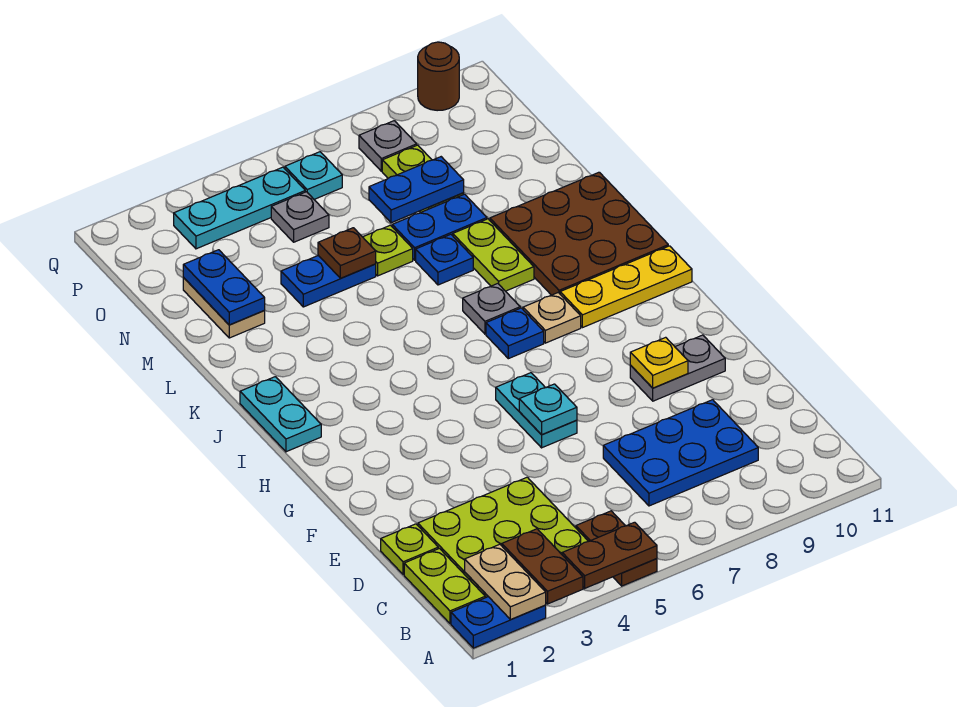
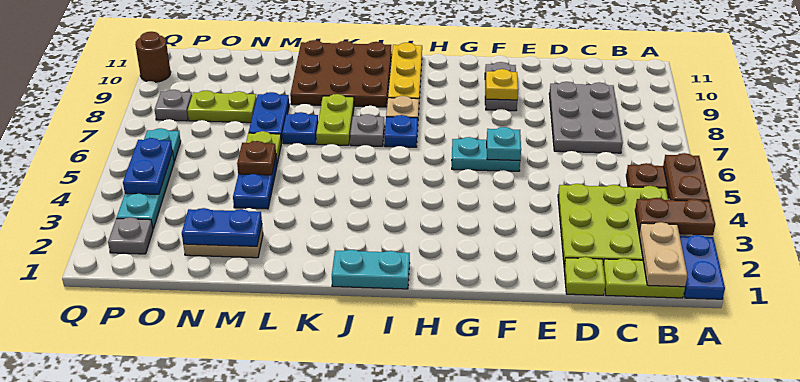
tan plate A2:B2 level 2 -> tan plate B1:B2 level 2
blue plate C7:D9 level 1 -> grey plate C7:D9 level 1
lime plate K8:L8 level 1 -> lime plate K7:K8 level 1
blue plate N7:N8 level 2 -> blue plate P4:P5 level 2
grey plate O5 level 1 -> grey plate P2 level 1

